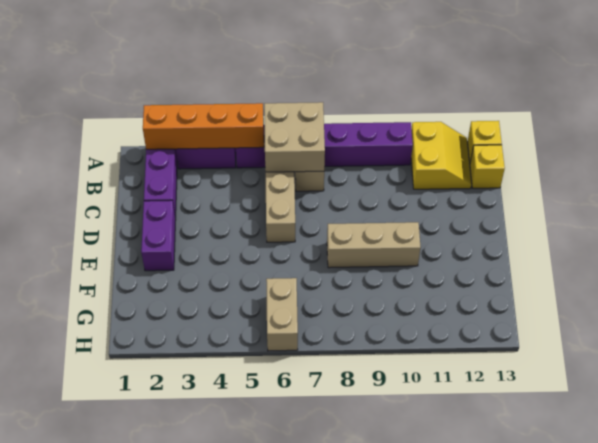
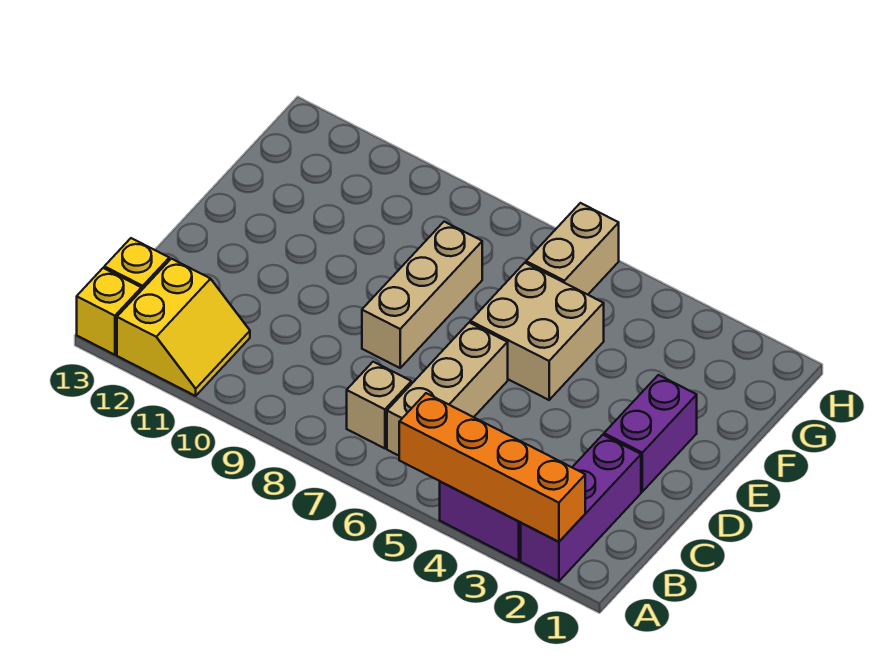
purple brick A5:A10 level 1 -> none
tan brick A6:B7 level 2 -> tan brick E5:F6 level 1
yellow slope A11:B12 level 1 top 11 -> yellow slope A11:B12 level 1 top 12
tan brick E8:E10 level 1 -> tan brick D8:F8 level 1

